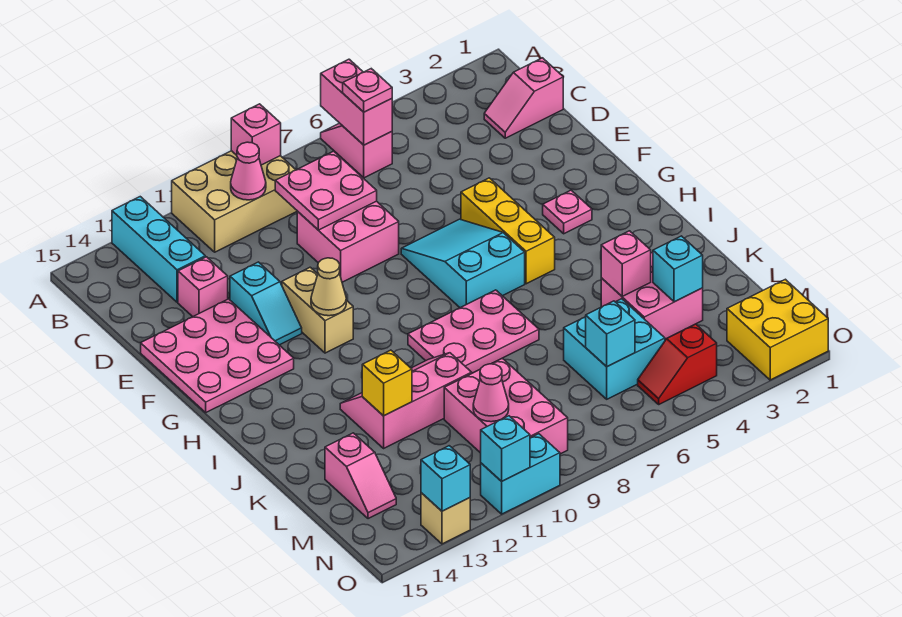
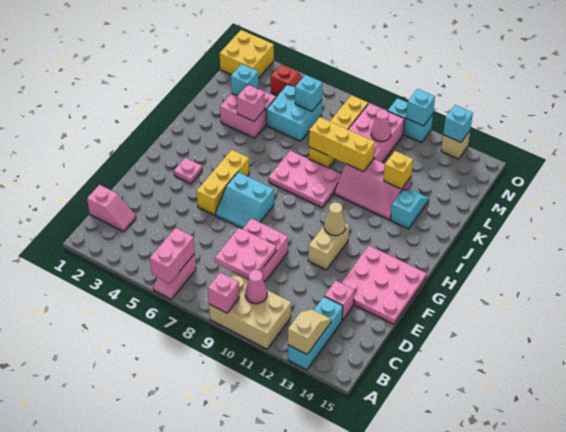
none -> tan slope A13:B13 level 2 top A
pink plate B6 level 3 -> none
cyan slope E12:F12 level 1 top E -> cyan slope J13:K13 level 1 top J
cyan slope F6:H7 level 1 top H -> cyan slope F6:G7 level 1 top G
none -> yellow brick K8:N8 level 1
none -> yellow brick K8:K10 level 2
pink slope L14:M14 level 1 top L -> none

